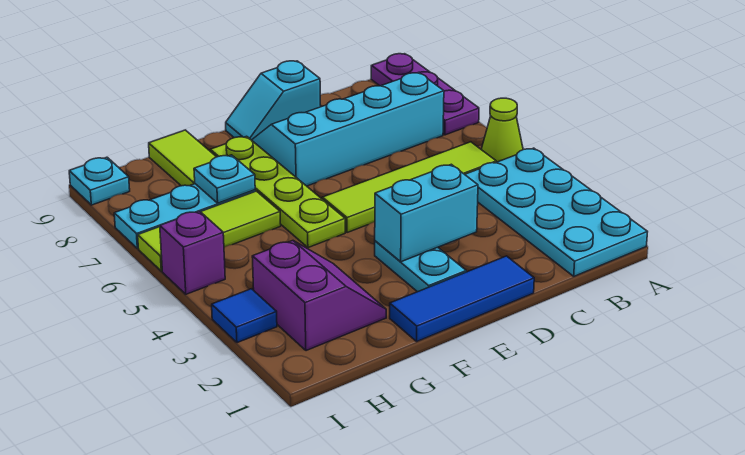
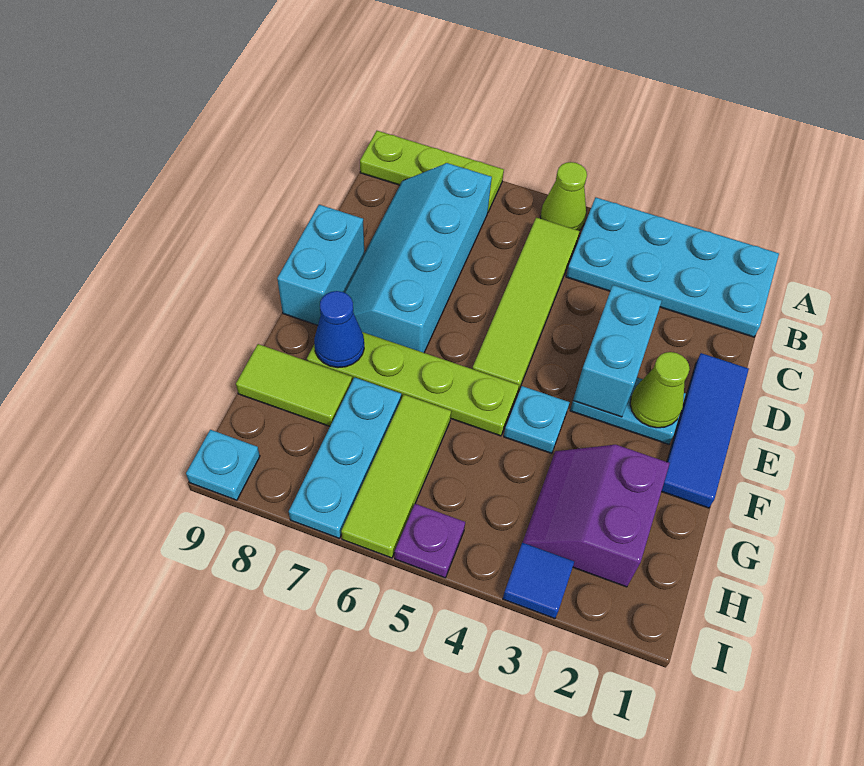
purple plate A7:A9 level 1 -> lime plate A7:A9 level 1
cyan slope D9:E9 level 1 top D -> cyan brick D9:E9 level 1
none -> lime cone E2 level 2
none -> blue cone F8 level 2
purple slope G2:H3 level 1 top H -> purple slope G2:H3 level 1 top 2
cyan plate G7 level 2 -> cyan plate F4 level 1
purple brick I5 level 1 -> purple plate I5 level 1

